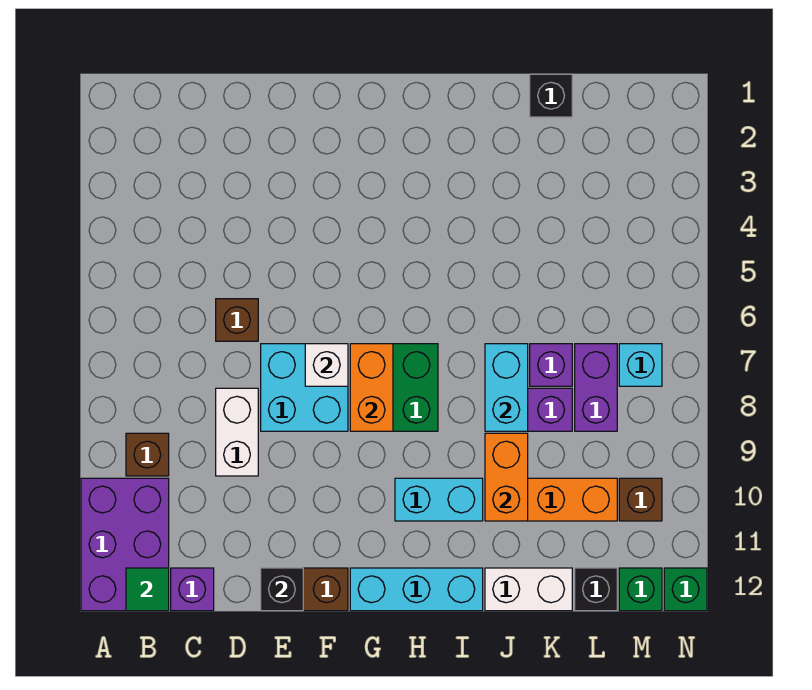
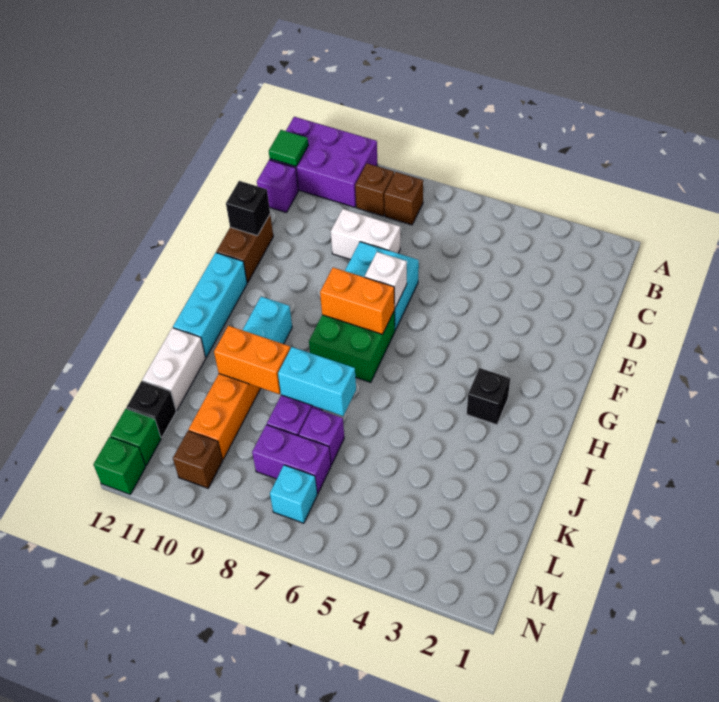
brown brick D6 level 1 -> brown brick B8 level 1
black brick K1 level 1 -> black brick H3 level 1

